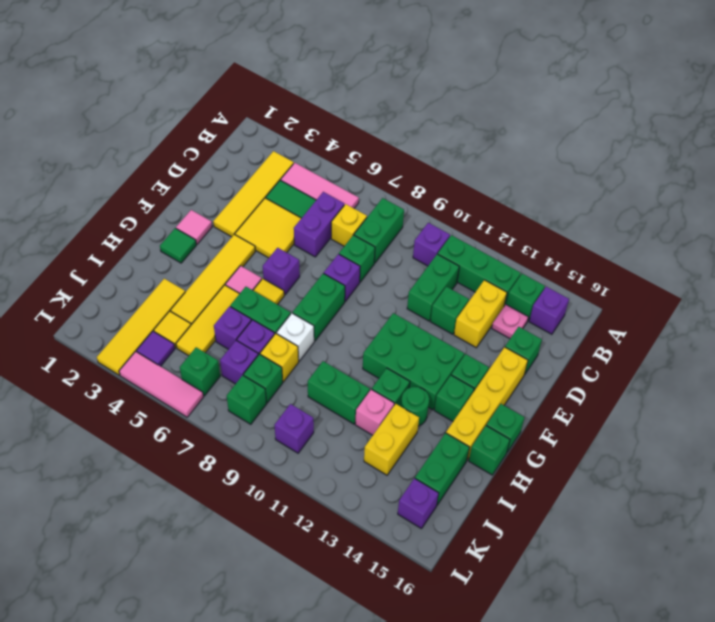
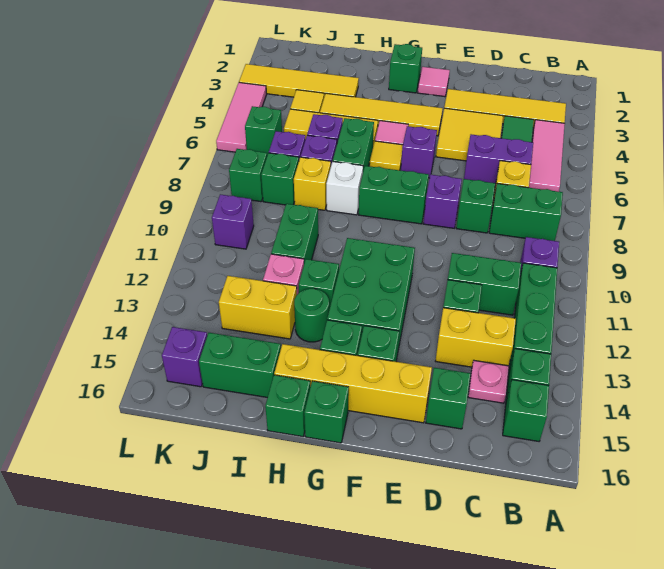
purple brick B15 level 1 -> green brick B15 level 1
green tile G2 level 1 -> green brick G2 level 1
purple tile K4 level 1 -> none

